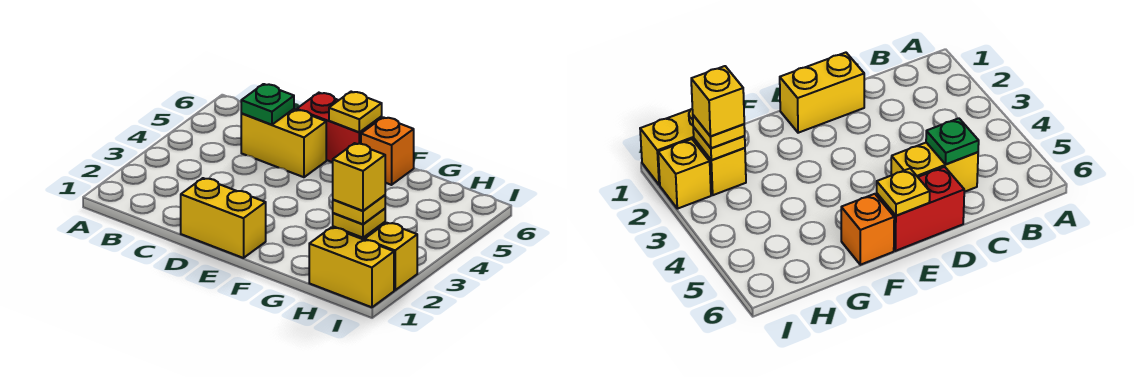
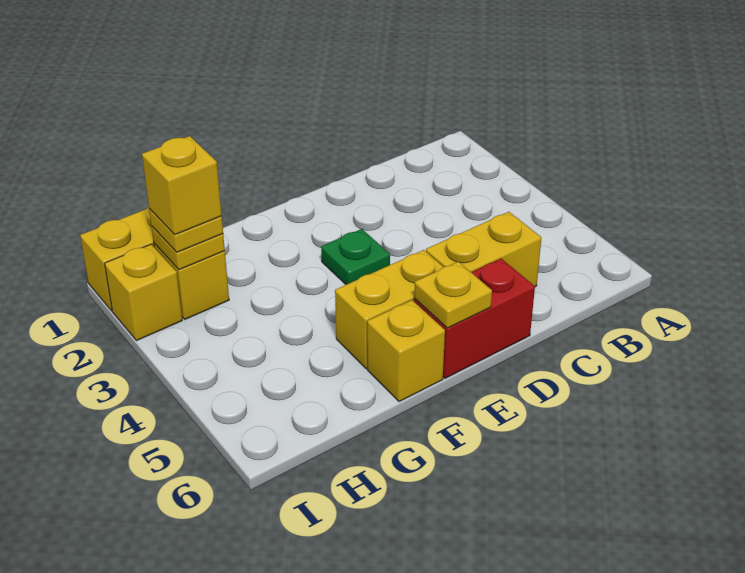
green plate C5 level 2 -> green plate E3 level 1
yellow brick D1:E1 level 1 -> yellow brick E5:F5 level 1
orange brick F6 level 1 -> yellow brick F6 level 1

